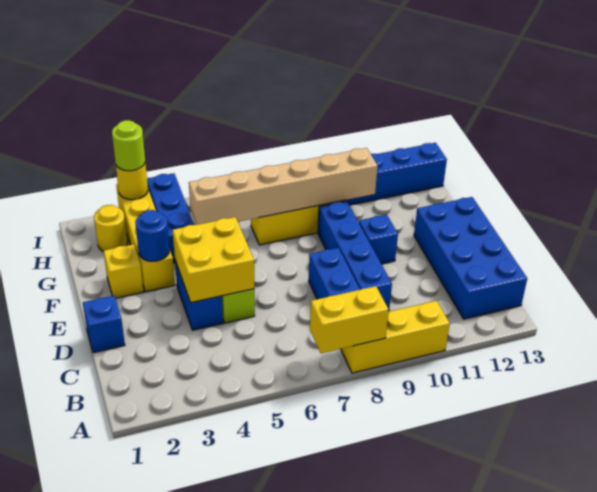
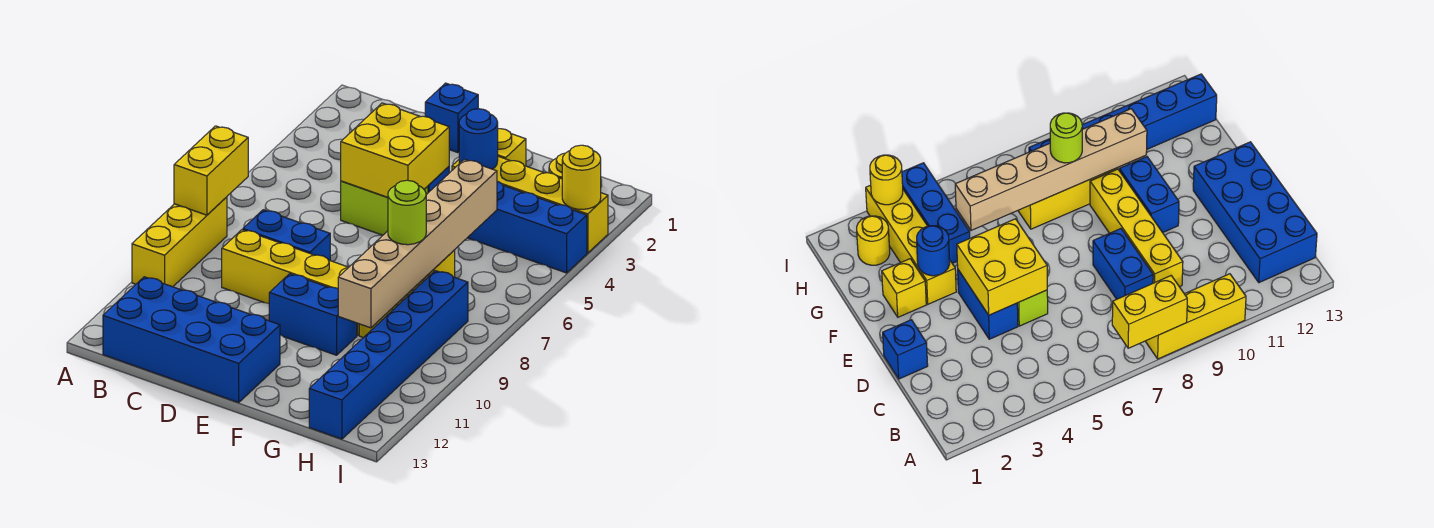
blue brick C9:F9 level 1 -> yellow brick C9:F9 level 1
blue brick E10 level 1 -> blue brick E10:F10 level 1
lime round brick I3 level 3 -> lime round brick G8 level 3

